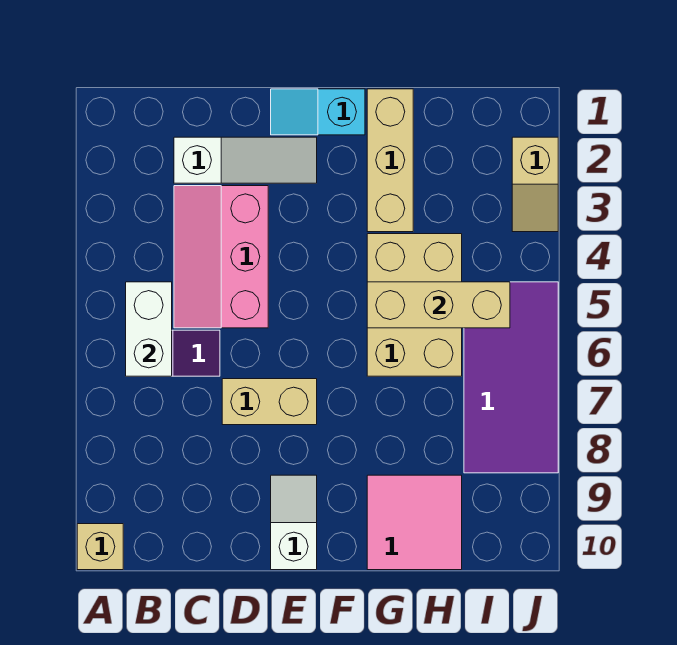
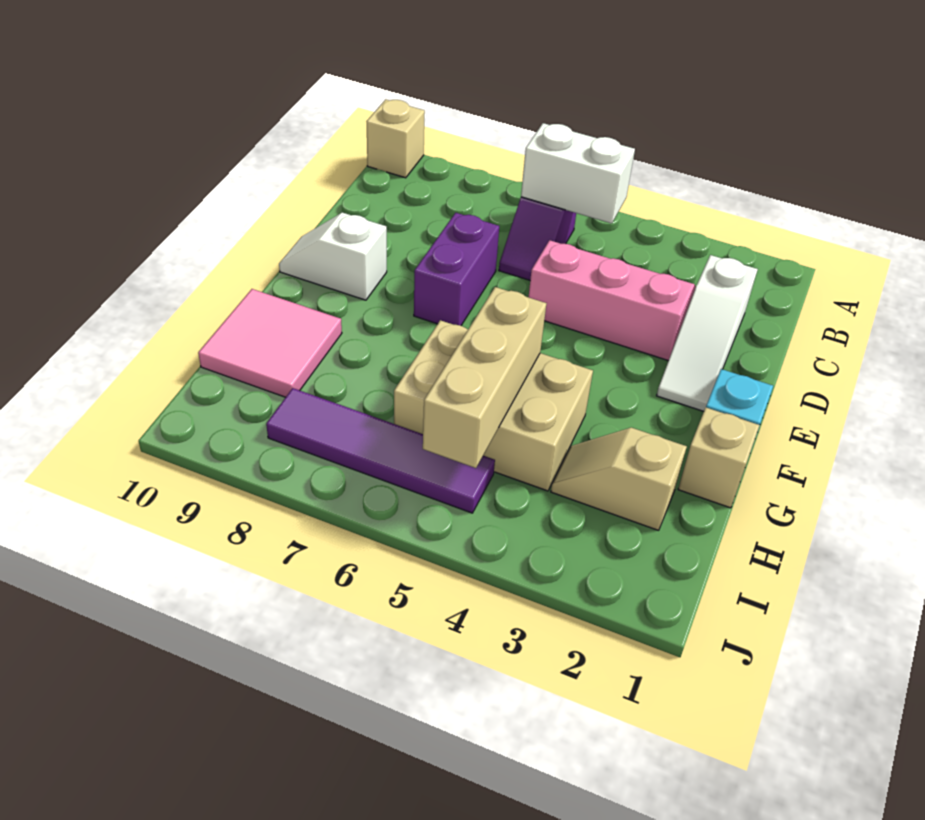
tan brick D7:E7 level 1 -> purple brick D7:E7 level 1
white slope E9:E10 level 1 top 10 -> white slope E9:E10 level 1 top 9
tan brick G1:G3 level 1 -> tan brick G1 level 1
purple tile I5:J8 level 1 -> purple tile I5:I8 level 1
tan slope J2:J3 level 1 top 2 -> tan slope H2:H3 level 1 top 2

